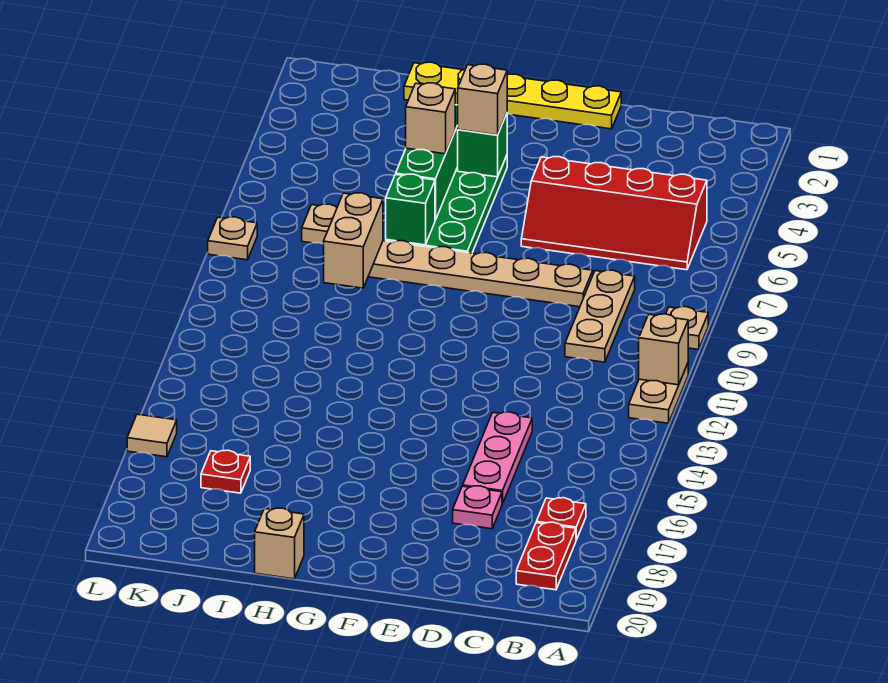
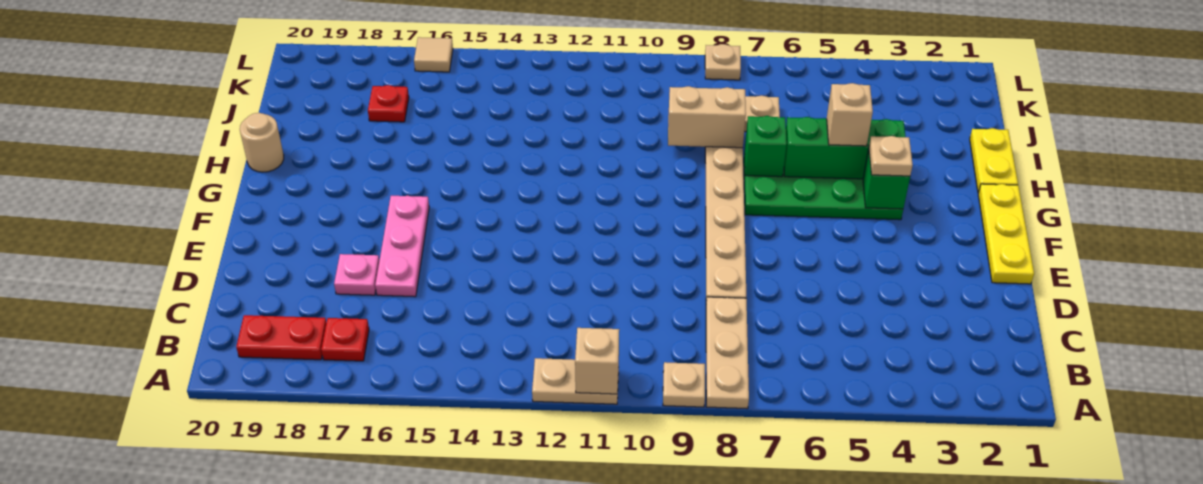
red slope B5:E6 level 1 top 5 -> none
tan plate C8:C10 level 1 -> tan plate A8:C8 level 1
pink plate D14:D16 level 1 -> pink plate D16:F16 level 1
tan brick G4 level 3 -> tan plate G4 level 3
tan brick H20 level 1 -> tan round brick H20 level 1

